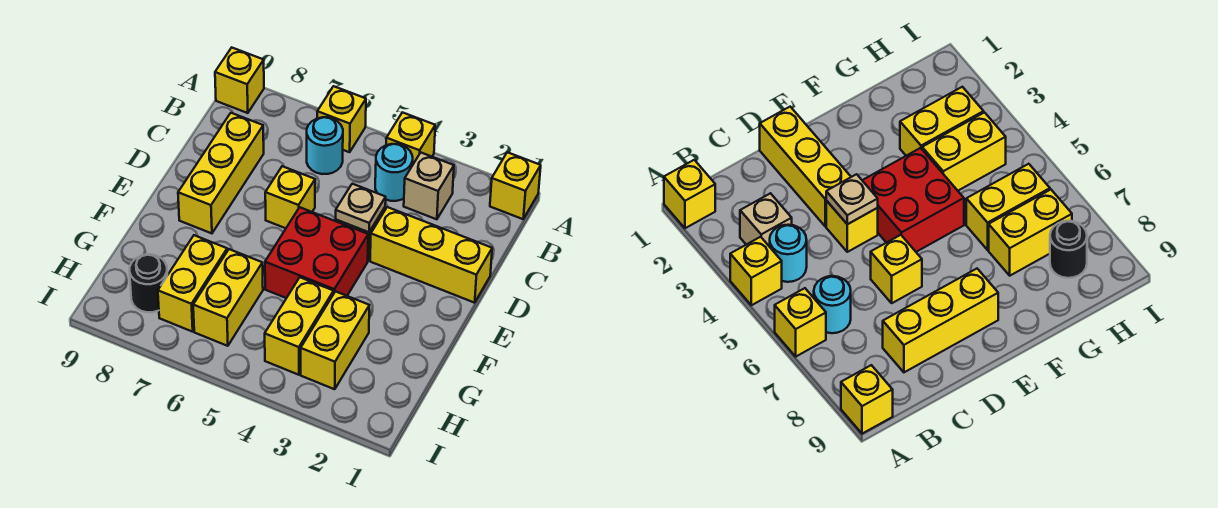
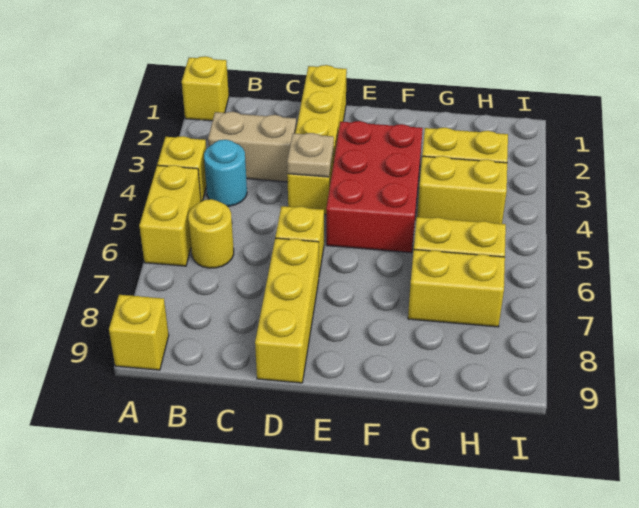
yellow brick A6 level 1 -> yellow brick A5:A6 level 1
tan brick B3 level 1 -> tan brick B3:C3 level 1
cyan round brick B6 level 1 -> yellow round brick B6 level 1
yellow brick C8:E8 level 1 -> yellow brick D7:D9 level 1
red brick E4:F5 level 1 -> red brick E3:F5 level 1
black round brick H8 level 1 -> none

